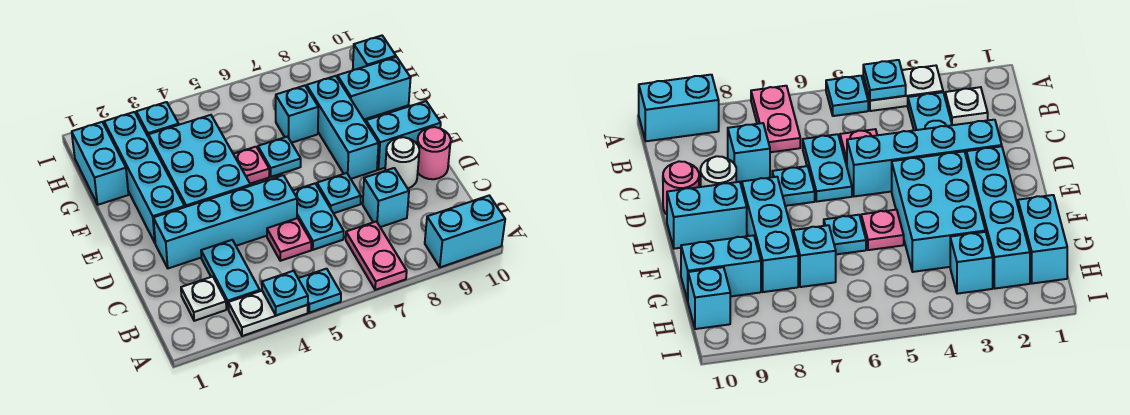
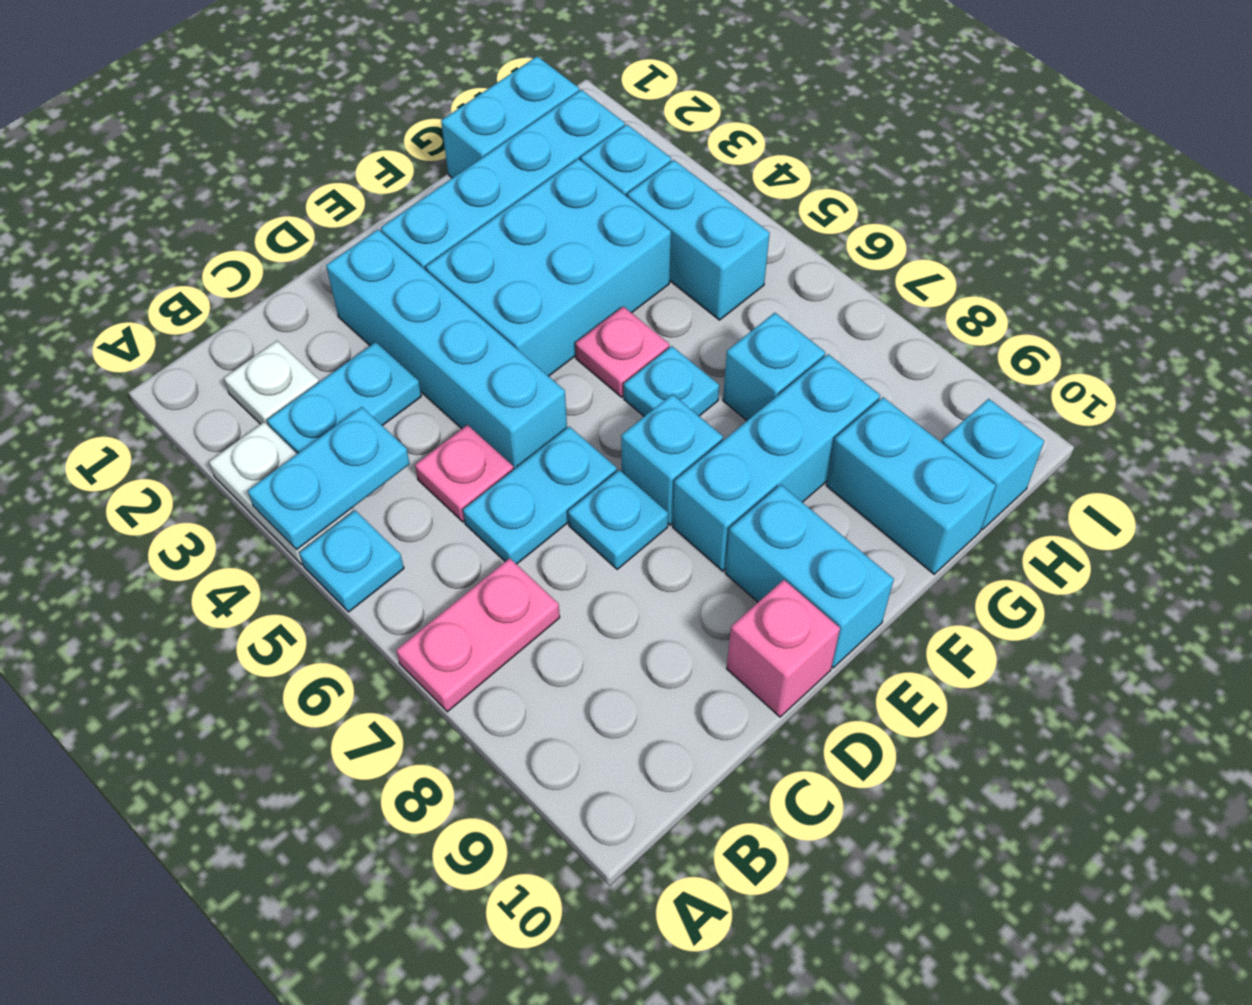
cyan plate A4 level 2 -> cyan plate A4:B4 level 2
cyan brick A9:A10 level 1 -> cyan brick H4:H5 level 1
cyan brick C8 level 1 -> cyan brick E7 level 1
white round brick D9 level 1 -> none
pink round brick D10 level 1 -> pink brick D10 level 1

